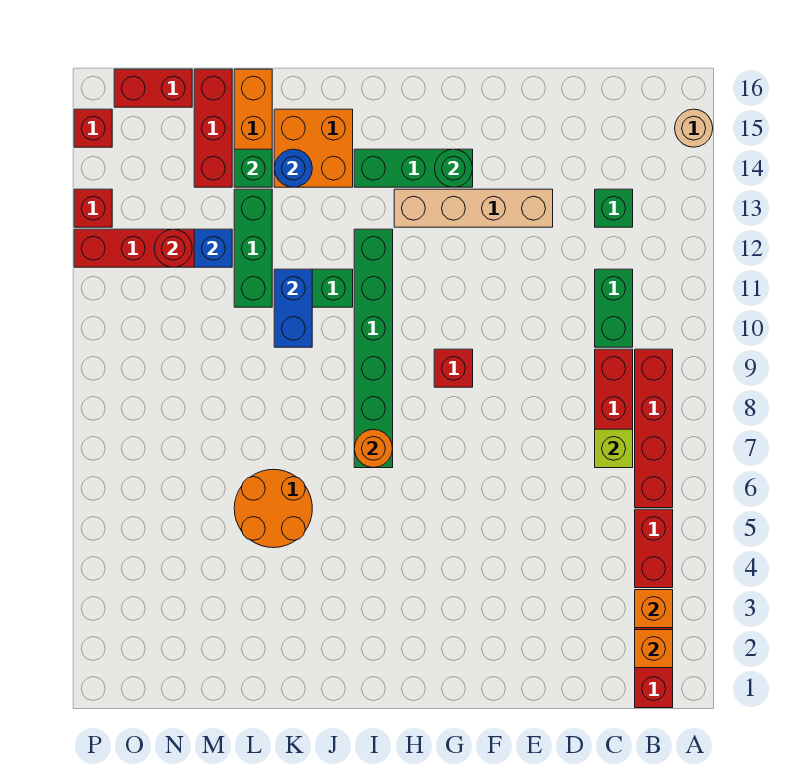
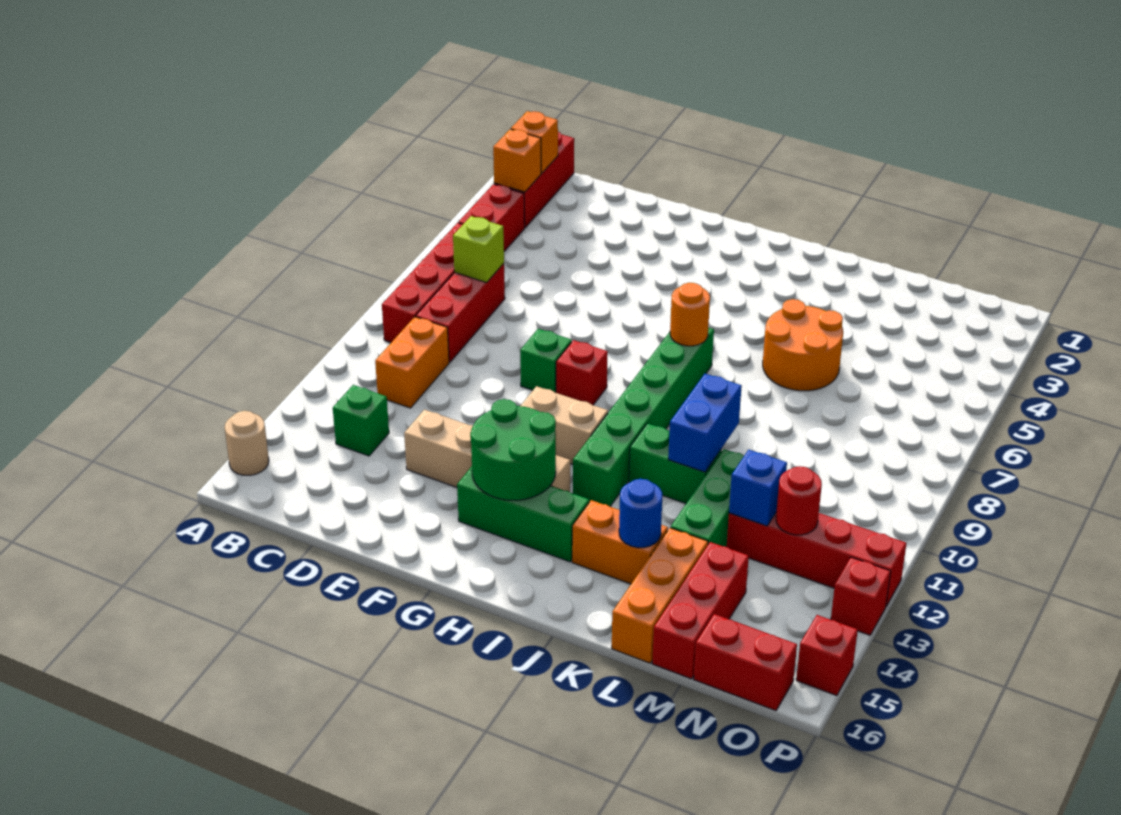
green brick C10:C11 level 1 -> orange brick C10:C11 level 1
none -> tan brick G11:H11 level 1
green round brick G14 level 2 -> green round brick G13:H14 level 2
orange brick J14:K15 level 1 -> orange brick J14:K14 level 1
green brick L14 level 2 -> green brick F9 level 1

